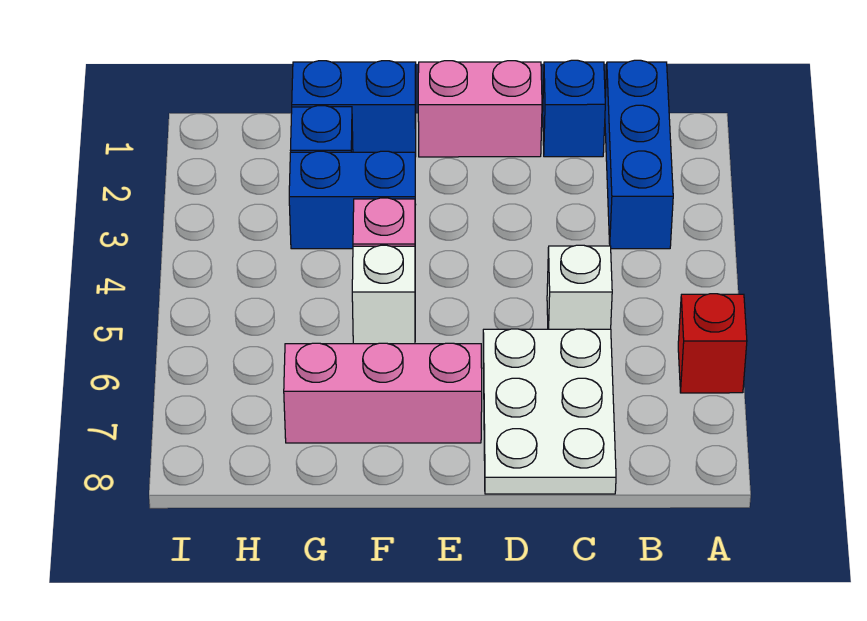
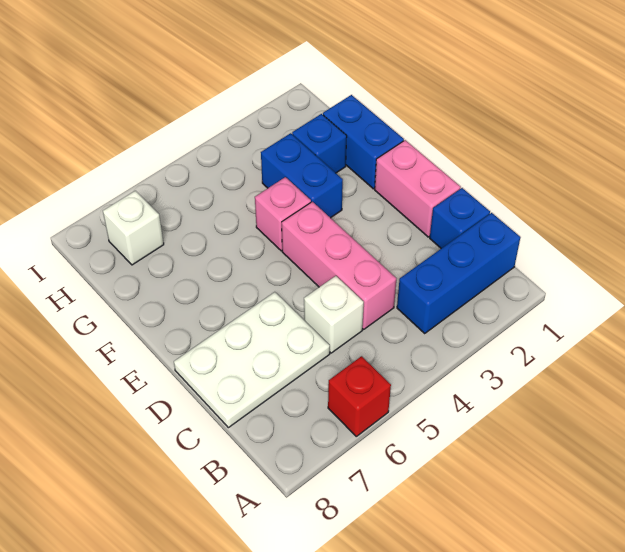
pink brick E7:G7 level 1 -> pink brick C4:E4 level 1
white brick F5 level 1 -> white brick H7 level 1

